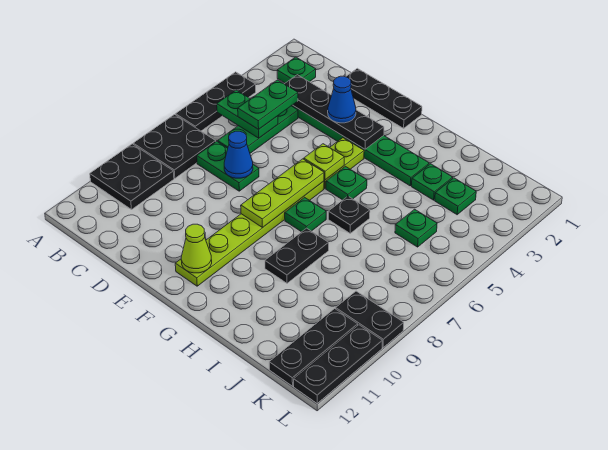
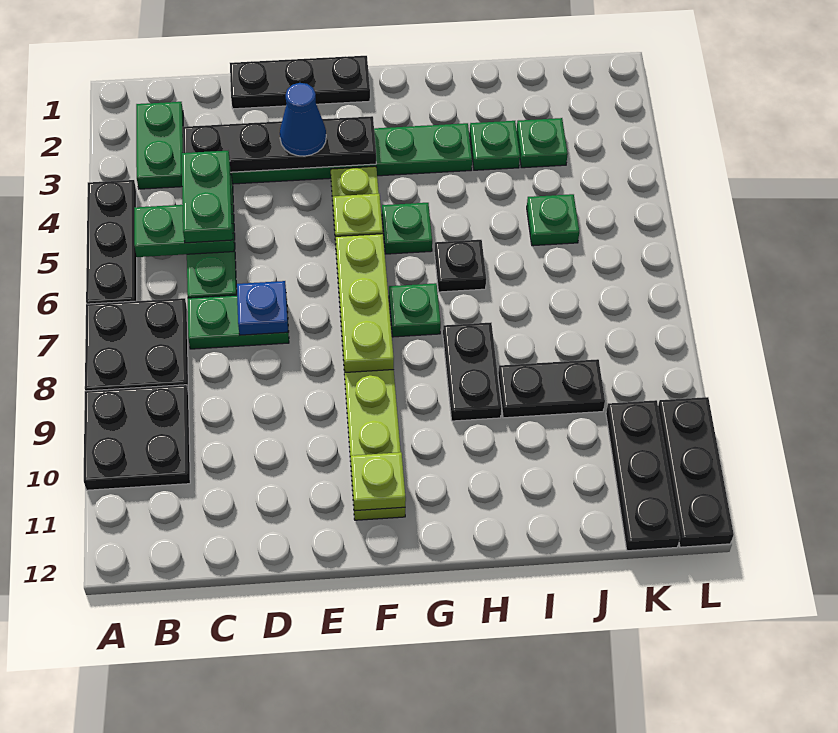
green plate B2 level 1 -> green plate B2:B3 level 1
blue cone D7 level 2 -> blue plate D7 level 2
lime cone F11 level 2 -> lime plate F11 level 2
black plate K9:L9 level 1 -> black plate I9:J9 level 1

